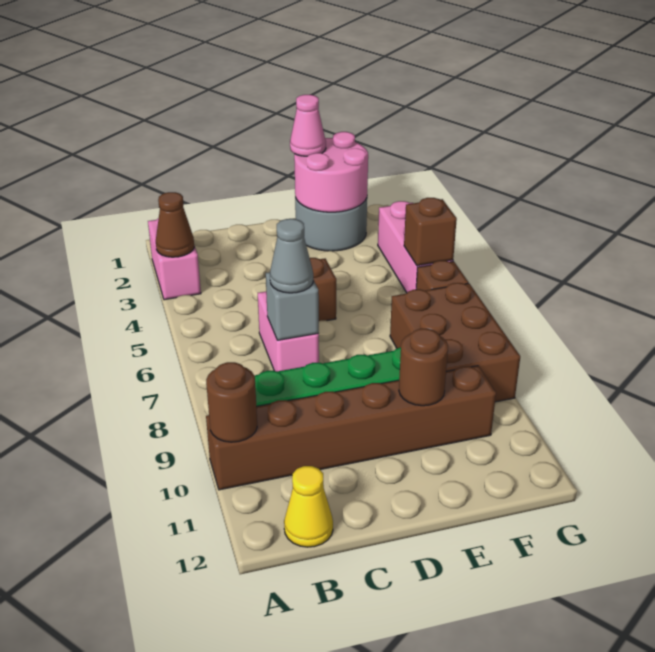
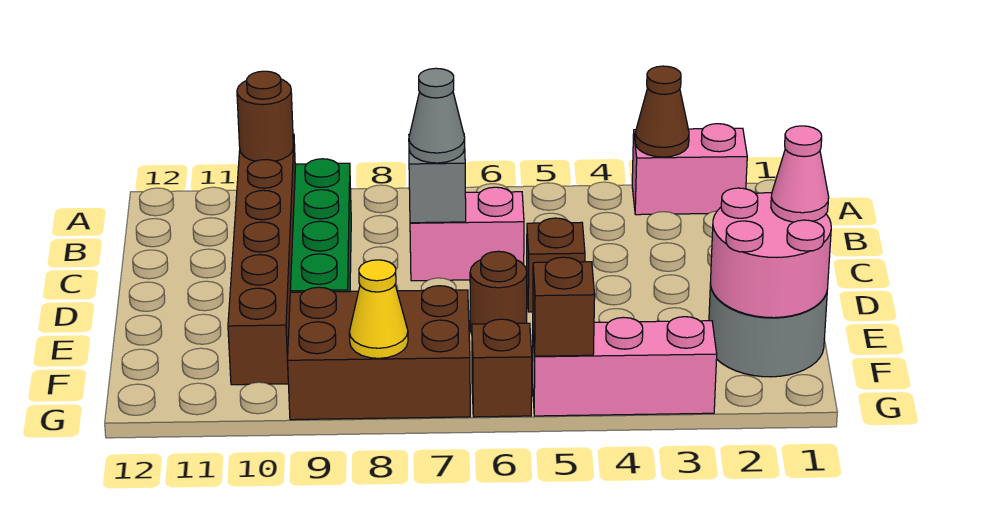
yellow cone B12 level 1 -> yellow cone G8 level 2
brown round brick E10 level 2 -> brown round brick E6 level 1

